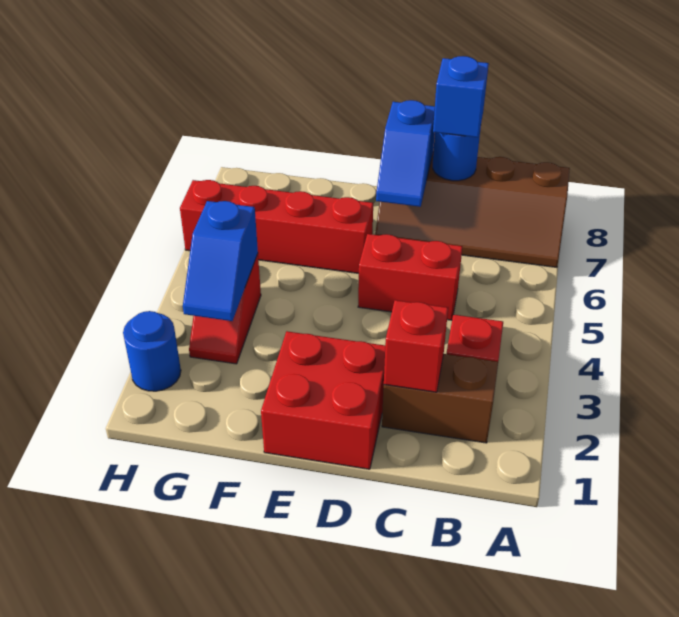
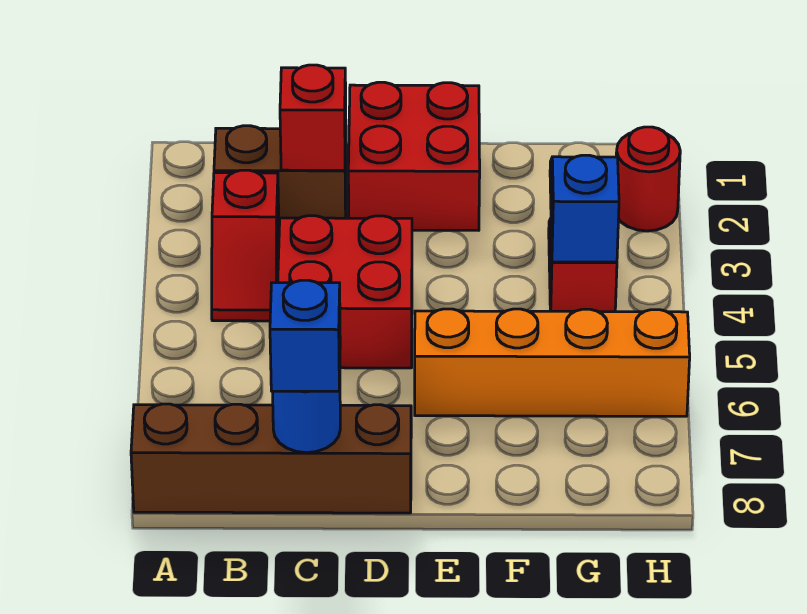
red brick C5:D5 level 1 -> red brick C4:D5 level 1
blue slope D7:D8 level 2 top 8 -> none
red brick E6:H6 level 1 -> orange brick E6:H6 level 1
blue round brick H2 level 1 -> red round brick H2 level 1

